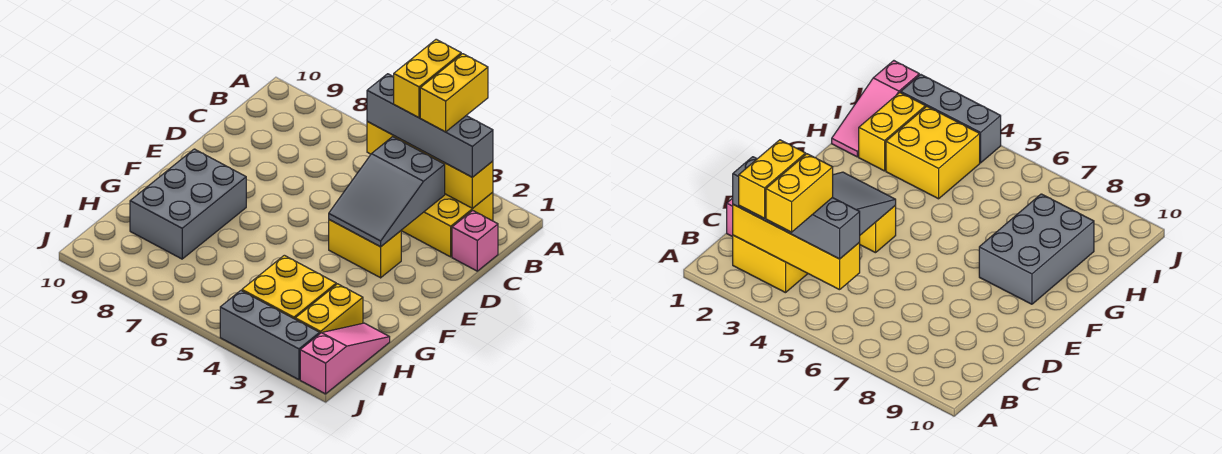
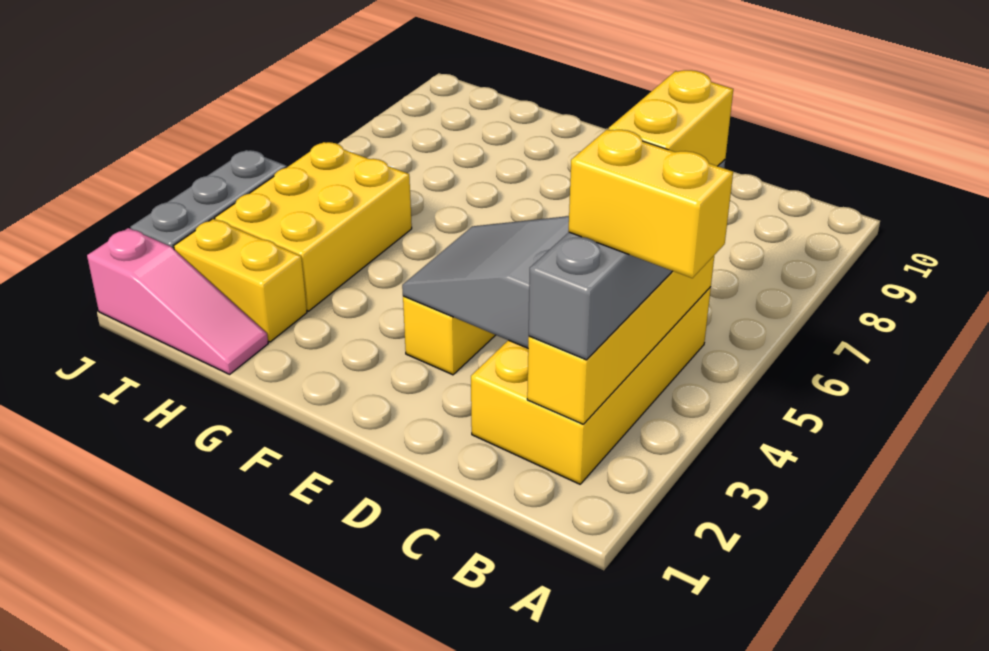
yellow brick A4:B4 level 4 -> yellow brick B4:B5 level 4
yellow brick B2:C3 level 1 -> yellow brick B2:C5 level 1
pink brick C1 level 1 -> none
grey brick F8:H9 level 1 -> none
yellow brick H3:I4 level 1 -> yellow brick H3:I5 level 1

